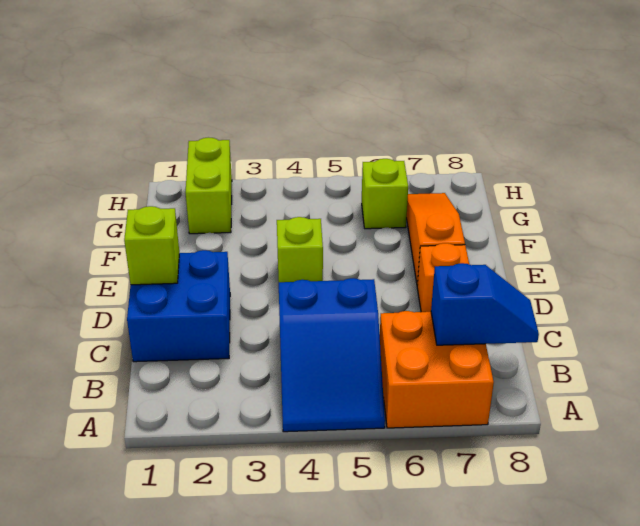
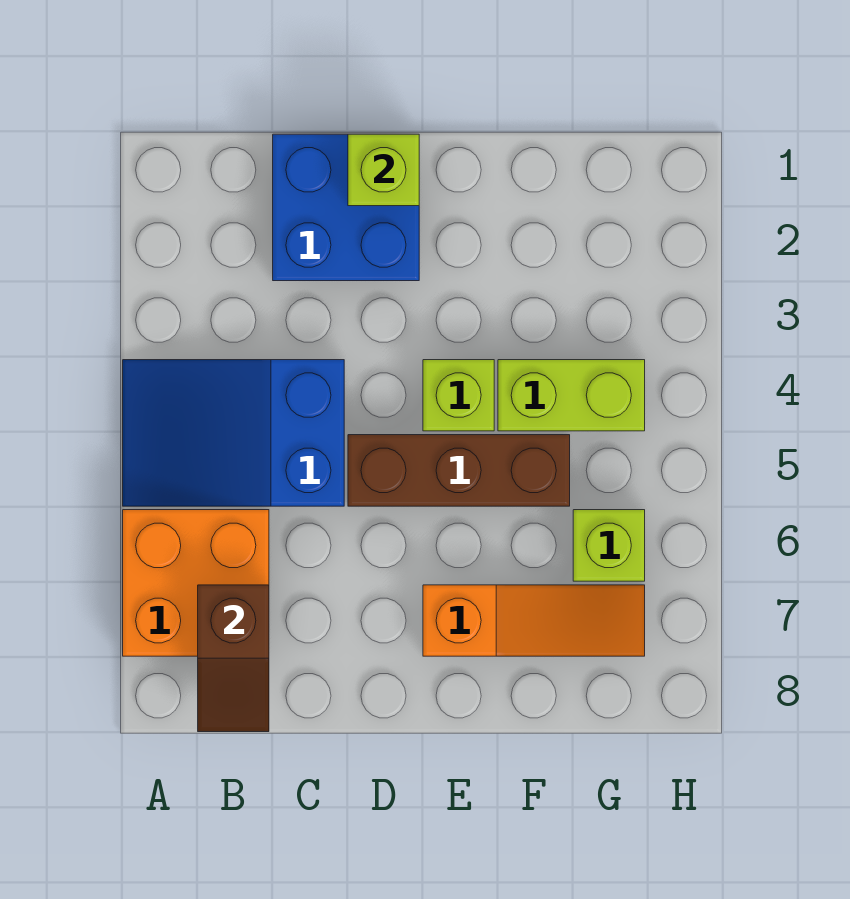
blue slope B7:B8 level 2 top 7 -> brown slope B7:B8 level 2 top 7
none -> brown brick D5:F5 level 1
orange brick D7 level 1 -> none
lime brick G2:H2 level 1 -> lime brick F4:G4 level 1

